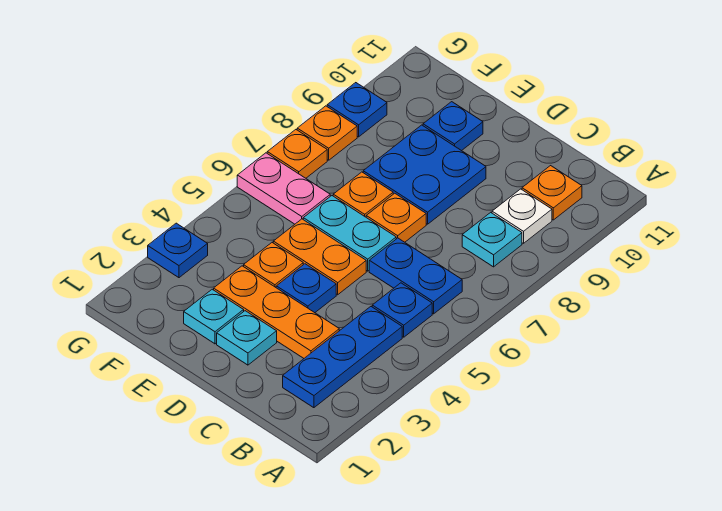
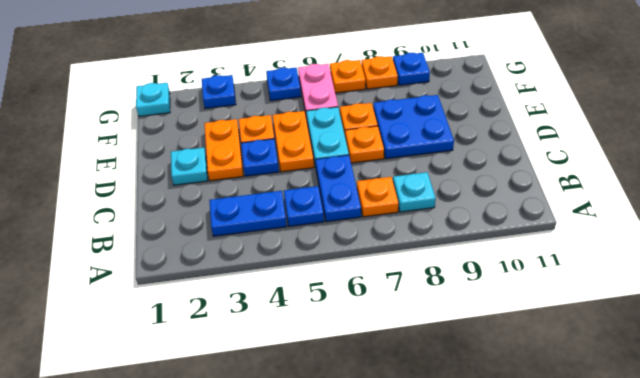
blue plate B2:B4 level 1 -> blue plate B3:B4 level 1
white plate B9 level 1 -> none
orange plate B10 level 1 -> orange plate B7 level 1
orange plate C3:E3 level 1 -> orange plate D3:E3 level 1
cyan plate E2 level 1 -> cyan plate G1 level 1
blue plate E10 level 1 -> blue plate G5 level 1

